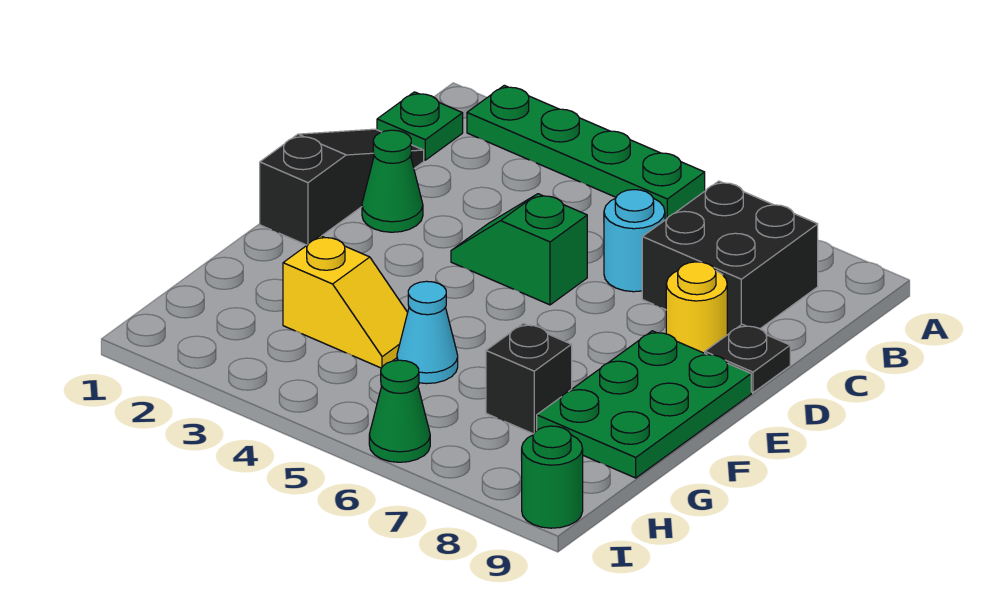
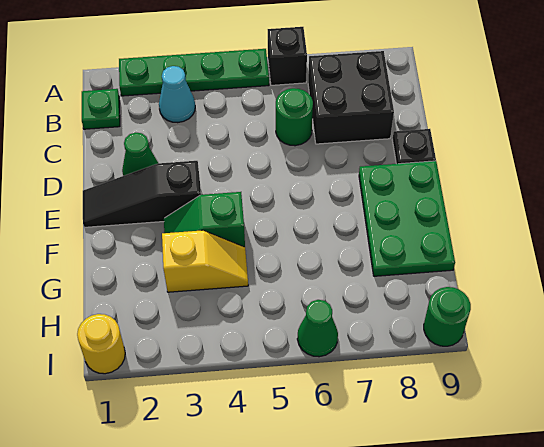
black slope C1:E1 level 1 top E -> black slope E1:E3 level 1 top 3
cyan round brick C6 level 1 -> green round brick C6 level 1
green slope D4:D5 level 1 top 5 -> green slope F3:F4 level 1 top 4
yellow round brick D8 level 1 -> yellow round brick I1 level 1
cyan cone G5 level 1 -> cyan cone B3 level 1
black brick G7 level 1 -> black brick A6 level 1

